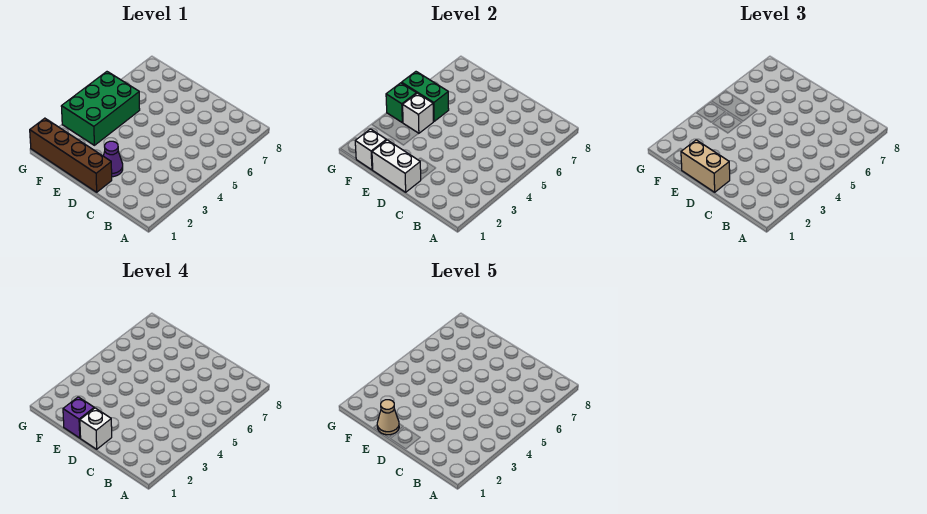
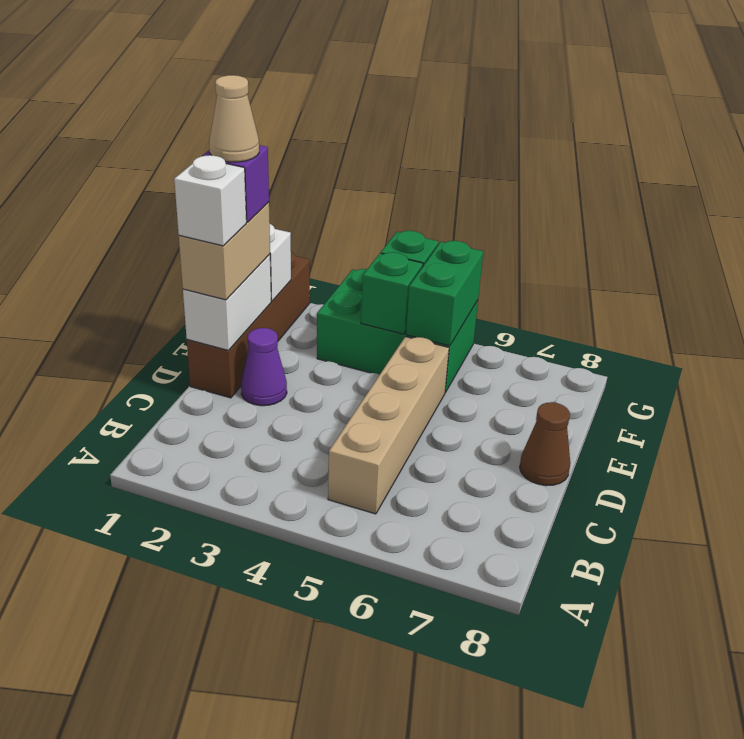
none -> tan brick B5:E5 level 1
none -> brown cone D8 level 1
white brick F4 level 2 -> green brick F4 level 2

